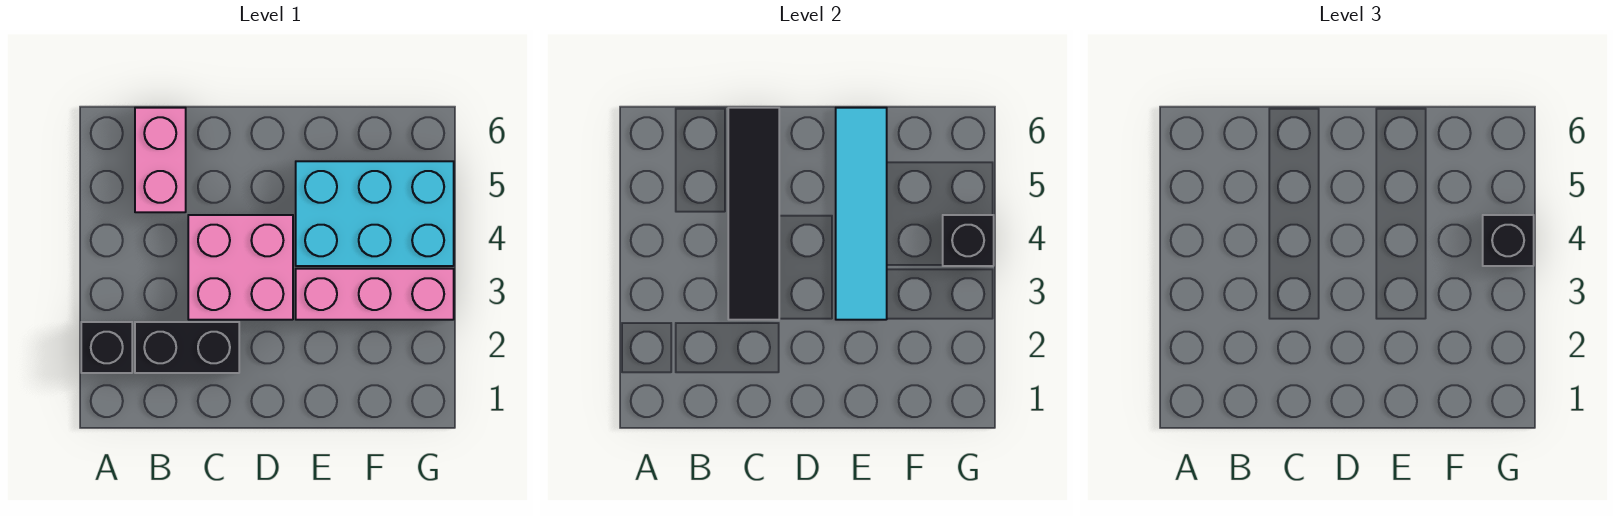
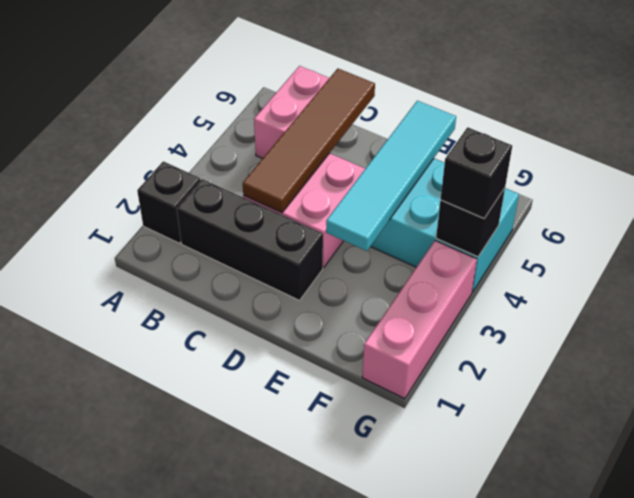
black brick B2:C2 level 1 -> black brick B2:D2 level 1
black tile C3:C6 level 2 -> brown tile C3:C6 level 2
pink brick E3:G3 level 1 -> pink brick G1:G3 level 1

